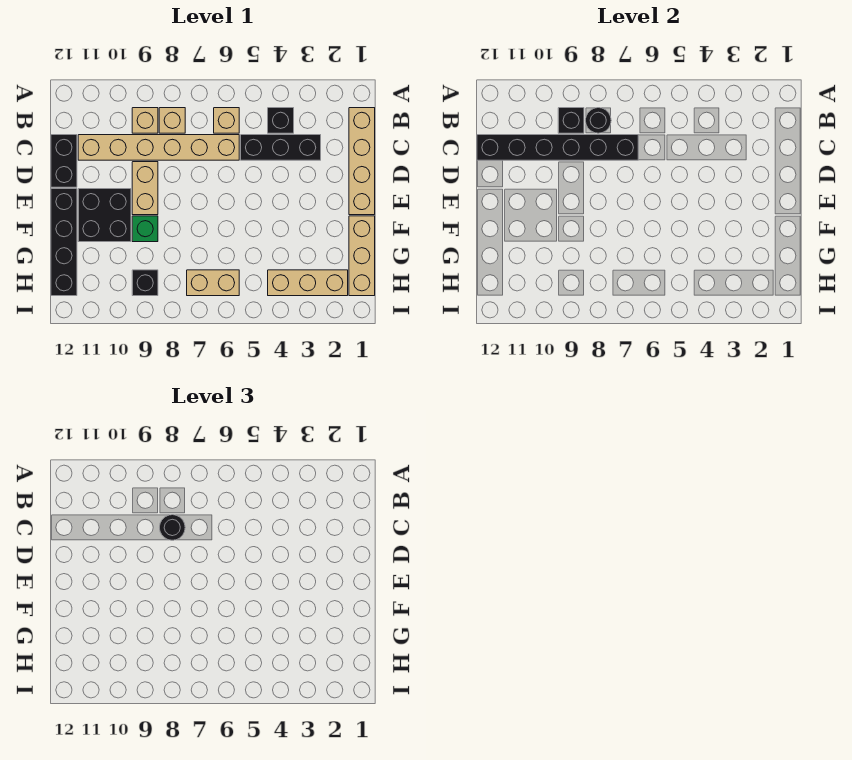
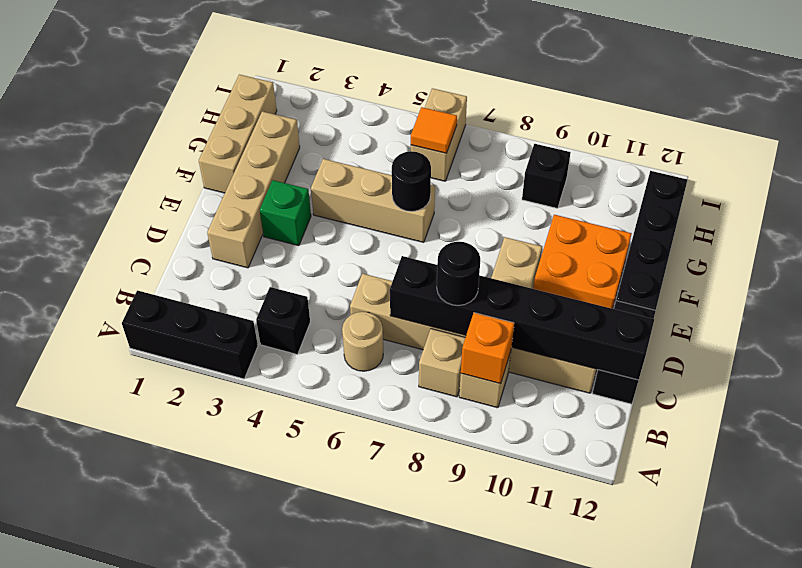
tan brick B1:E1 level 1 -> tan brick D2:G2 level 1
tan brick B6 level 1 -> tan round brick B6 level 1
black round brick B8 level 2 -> black round brick F6 level 2
black brick B9 level 2 -> orange brick B9 level 2
black brick C3:C5 level 1 -> black brick A1:A3 level 1
black brick E10:F11 level 1 -> orange brick E10:F11 level 1
green brick F9 level 1 -> green brick E3 level 1
tan brick H2:H4 level 1 -> tan brick F4:F6 level 1
tan brick H6:H7 level 1 -> tan brick H6:I6 level 1
none -> orange tile H6 level 2

